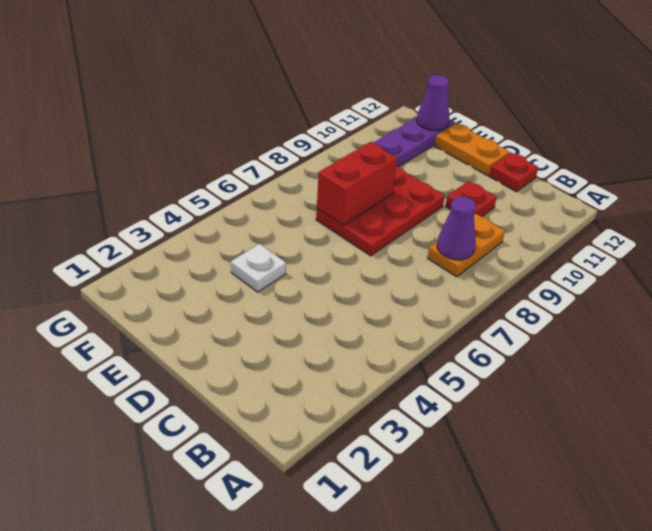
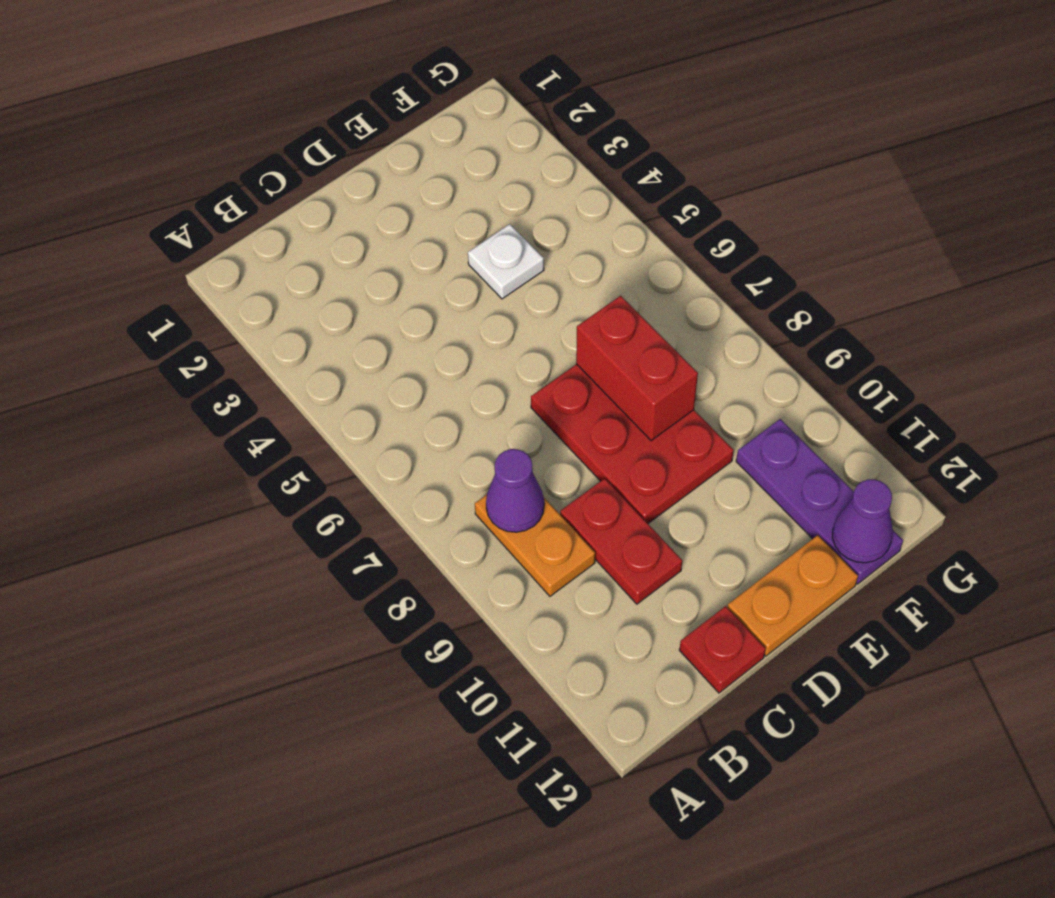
red plate C10 level 1 -> red plate C9:C10 level 1

